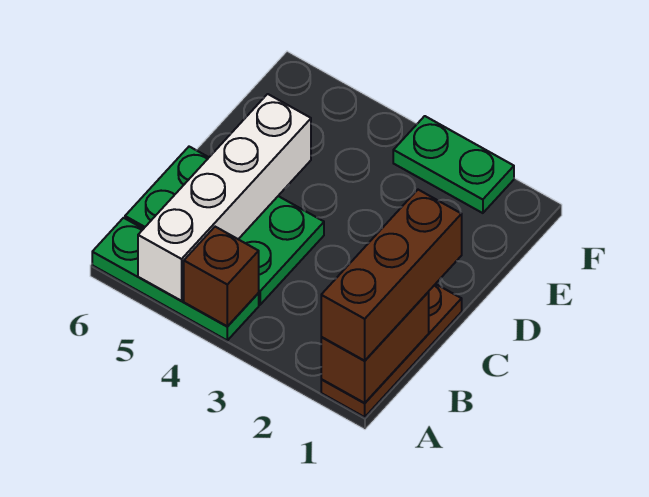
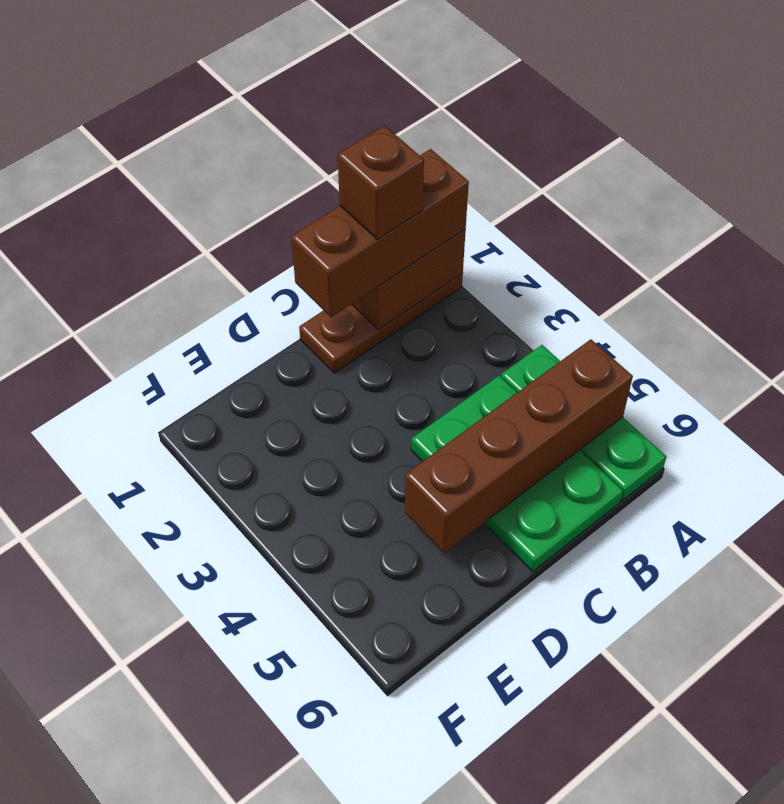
brown brick A4 level 2 -> brown brick B1 level 4
white brick A5:D5 level 2 -> brown brick A5:D5 level 2
green plate F2:F3 level 1 -> none

